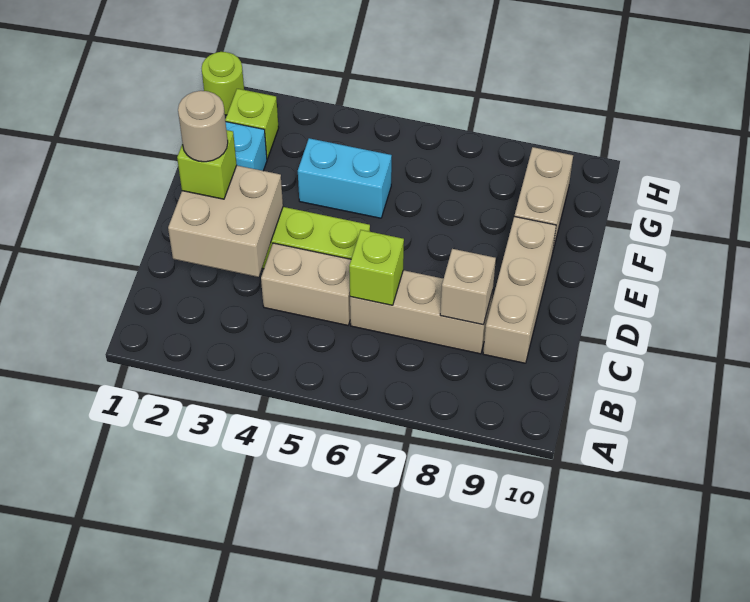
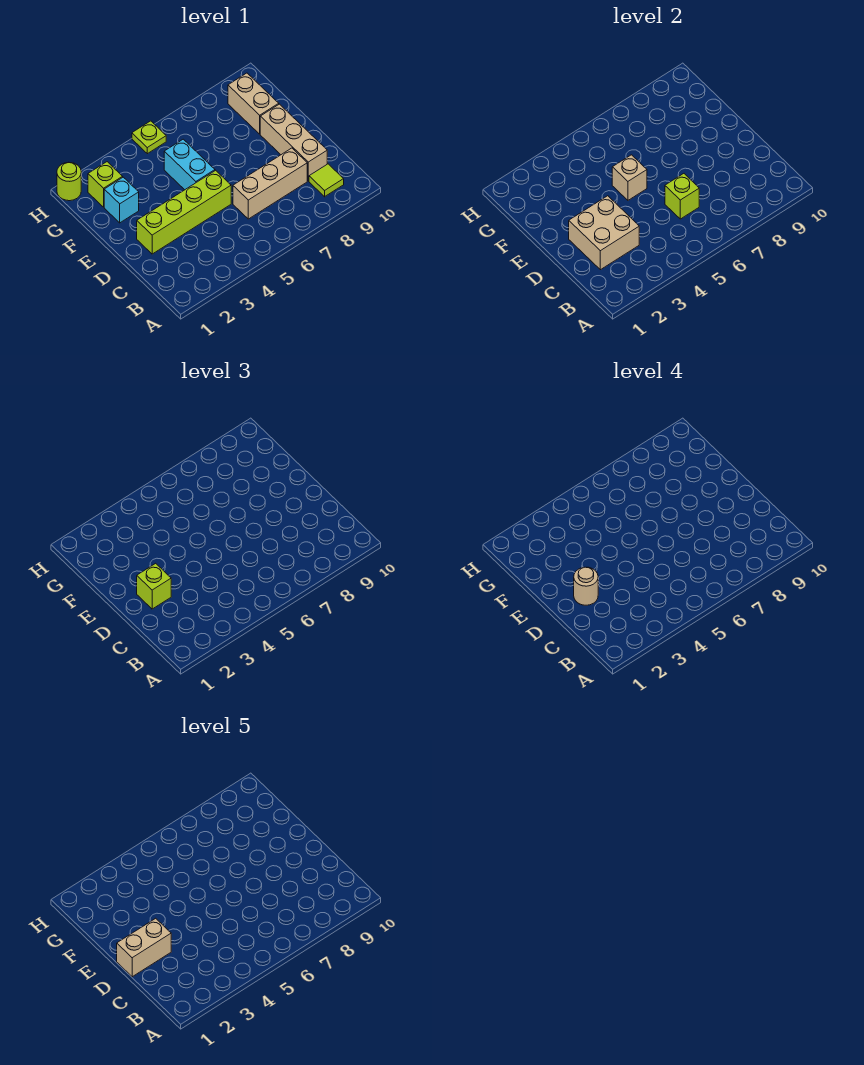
none -> lime tile B9 level 1
tan brick C4:C5 level 1 -> tan brick D1:D2 level 5
tan brick C8 level 2 -> tan brick E5 level 2
cyan brick F4:F5 level 1 -> cyan brick E5:F5 level 1
none -> lime plate H5 level 1

